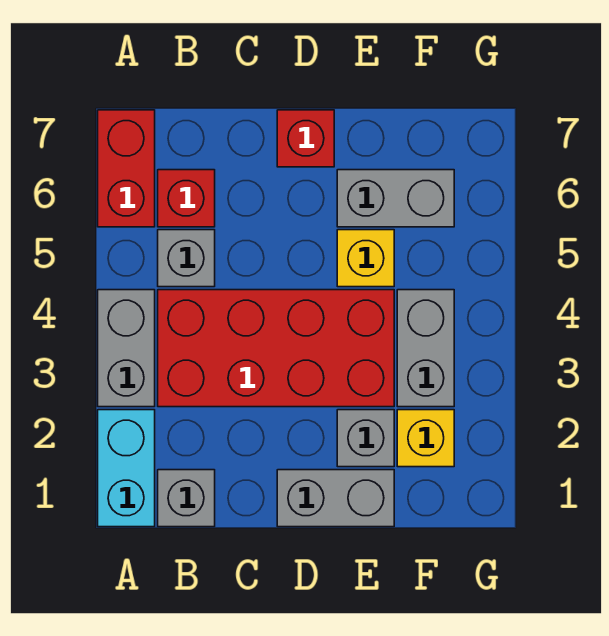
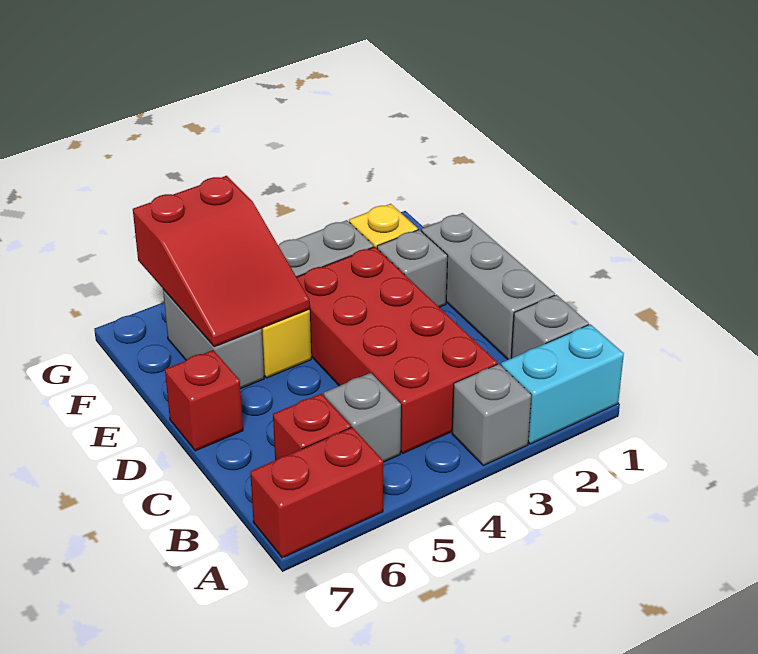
grey brick A3:A4 level 1 -> grey brick A3 level 1
grey brick D1:E1 level 1 -> grey brick C1:E1 level 1
none -> red slope E5:G6 level 2 top G

